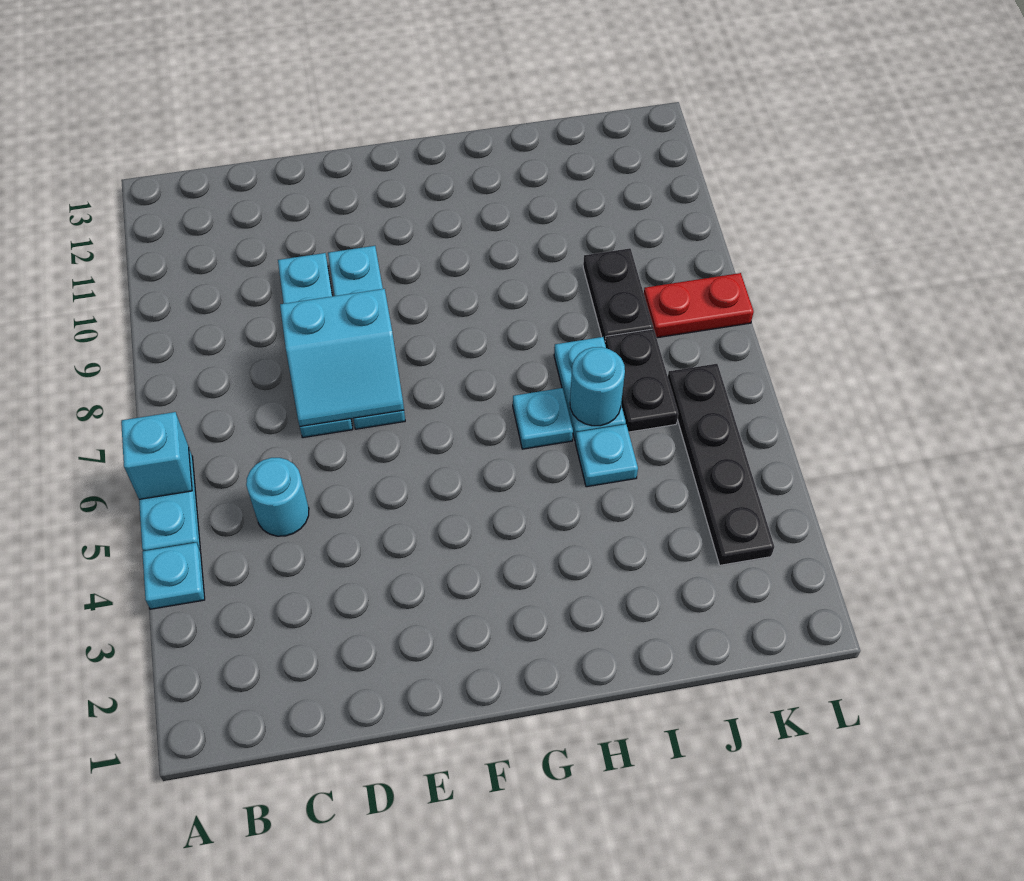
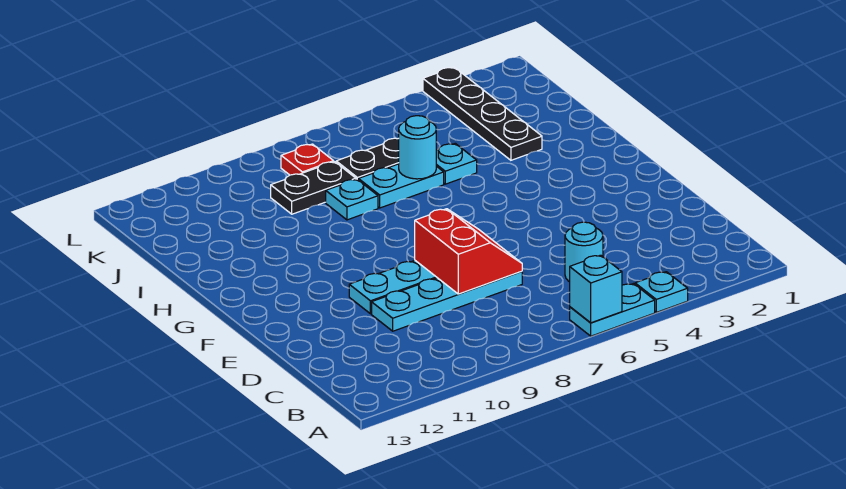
cyan slope D7:E8 level 2 top 8 -> red slope D7:E8 level 2 top 8
cyan plate H6 level 1 -> cyan plate I8 level 1
black plate K3:K6 level 1 -> black plate I3:L3 level 1
red plate K8:L8 level 1 -> red plate K8 level 1

